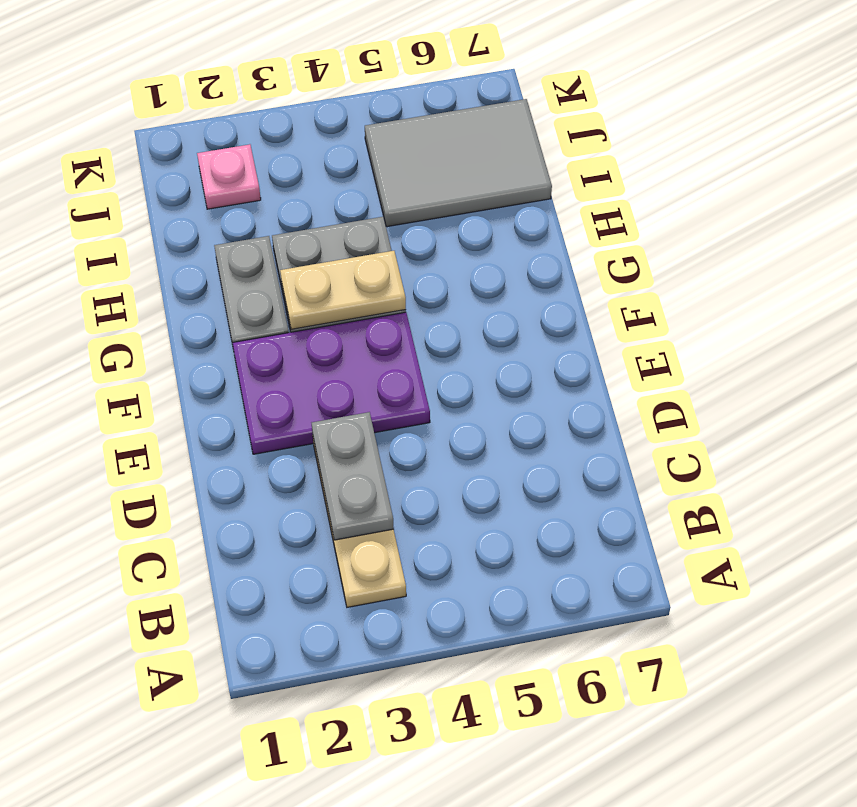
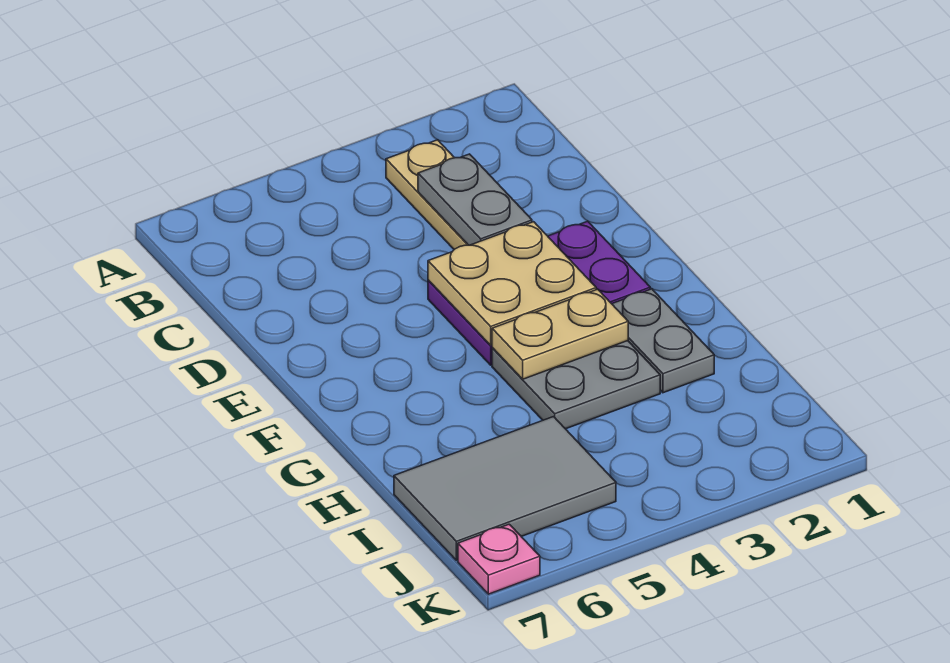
none -> tan plate E3:F4 level 2
pink plate J2 level 1 -> pink plate K7 level 1

